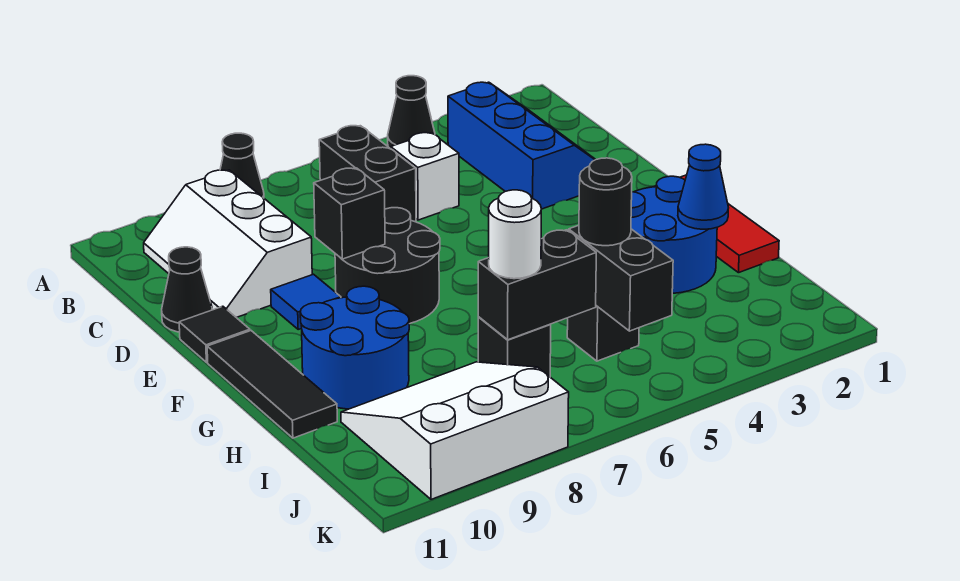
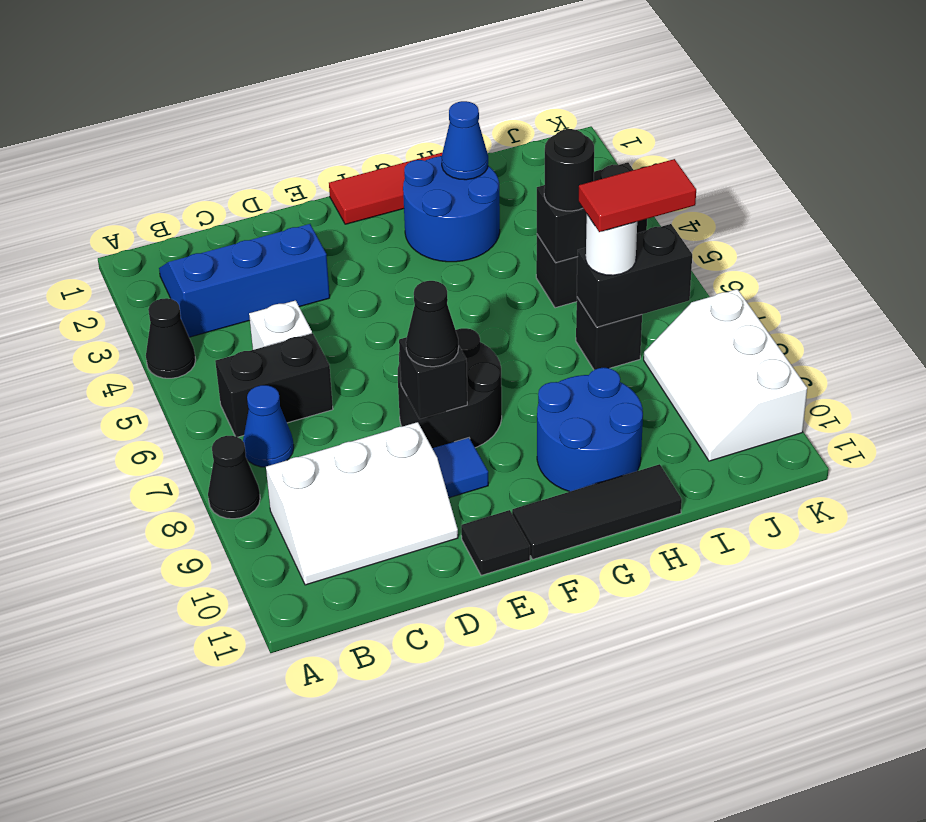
none -> blue cone B7 level 1
black cone D11 level 1 -> black cone E8 level 3
black brick I6:I7 level 2 -> black brick I7:J7 level 2
none -> red tile I7:J7 level 4
white slope I8:K10 level 1 top K -> white slope J8:K10 level 1 top K

